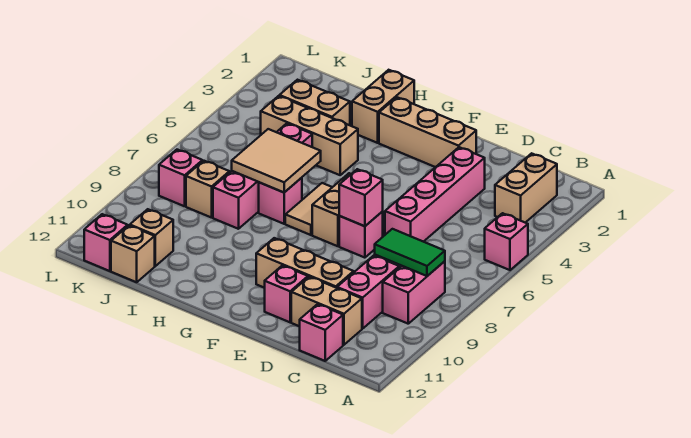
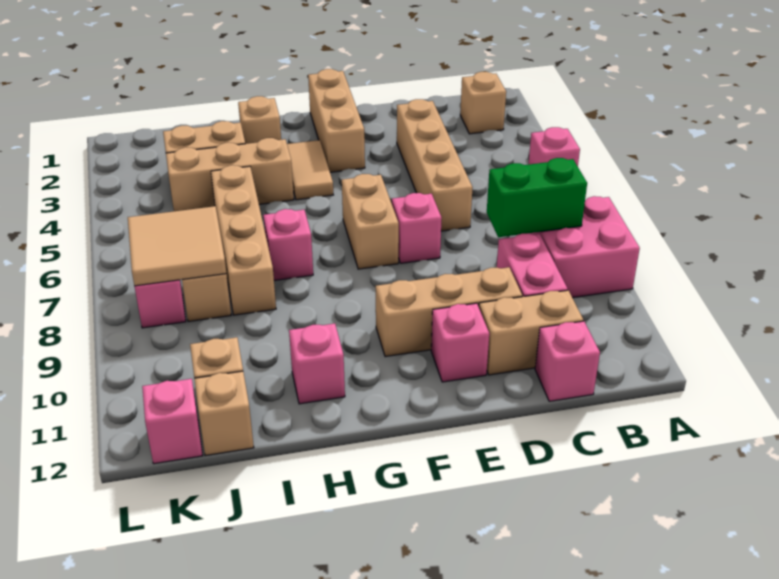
tan brick B2:B3 level 1 -> tan brick B2 level 1
pink brick B8:B9 level 1 -> pink brick A8:B9 level 1
green tile B8:C8 level 2 -> green brick B8:C8 level 2
pink brick D3:D6 level 1 -> tan brick D3:D6 level 1
tan brick E2:G2 level 1 -> tan brick F1:F3 level 1
pink brick E7 level 2 -> pink brick H11 level 1
tan tile G6:G7 level 1 -> tan tile G3:G4 level 1
tan brick H1:H2 level 1 -> tan brick H2 level 1
tan tile H6:I7 level 2 -> tan tile J7:K8 level 2
pink brick I5:I8 level 1 -> tan brick I5:I8 level 1

